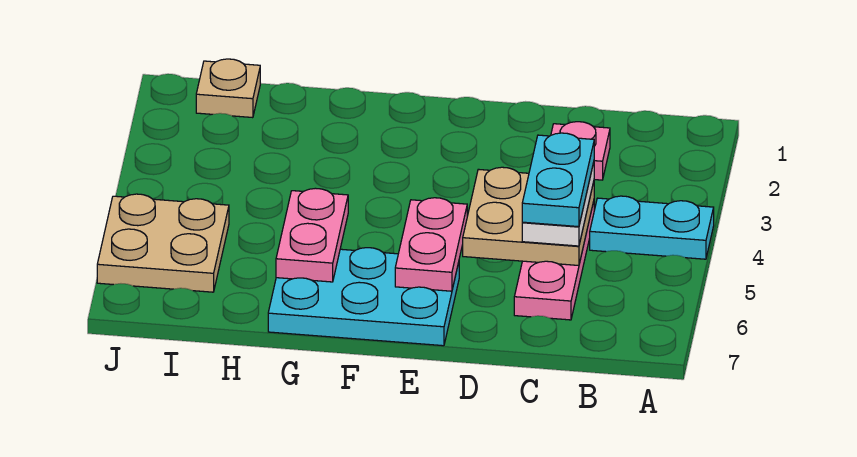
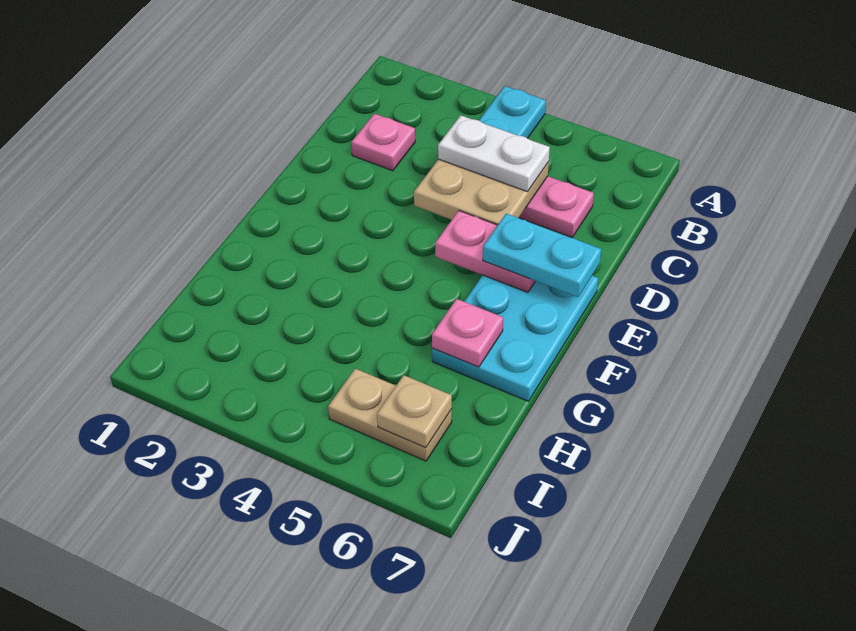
cyan plate C4:C5 level 4 -> cyan plate E6:E7 level 3
pink plate G5:G6 level 2 -> pink plate G6 level 2
tan plate I1 level 1 -> tan plate I6 level 2
tan plate I5:J6 level 1 -> tan plate I5:I6 level 1

